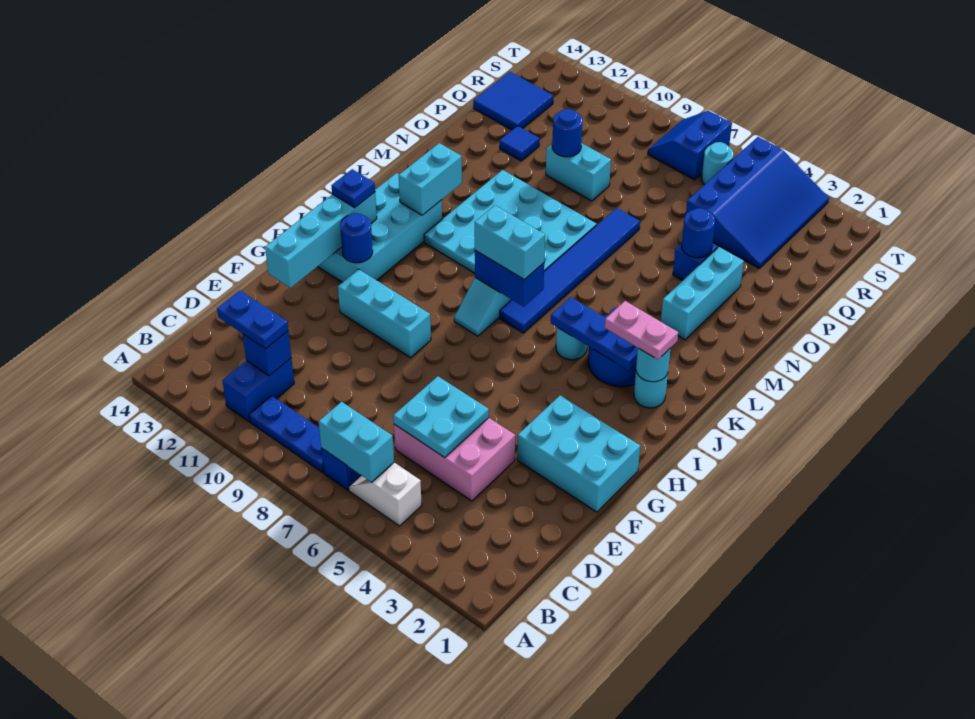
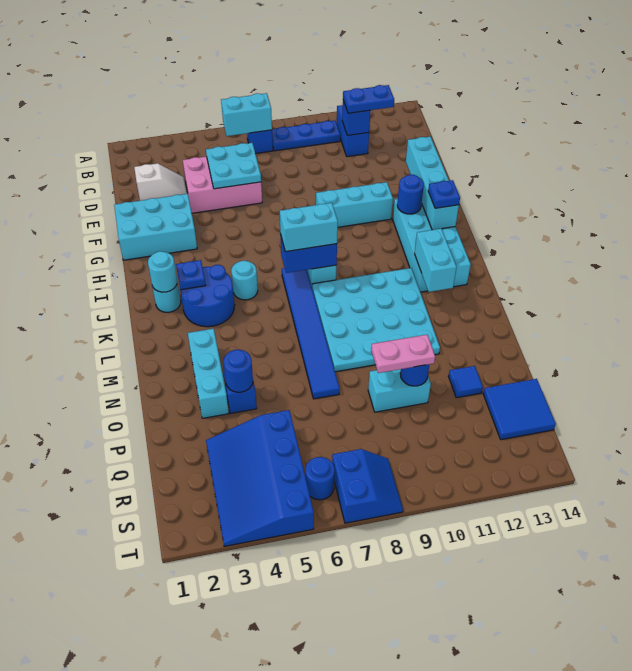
white slope B5:B6 level 1 top 5 -> white slope D2:D3 level 1 top 2
pink plate J2:J3 level 3 -> pink plate P9:P10 level 3
blue plate J3:J5 level 2 -> blue plate J3 level 2
cyan round brick S6 level 1 -> blue round brick S6 level 1

